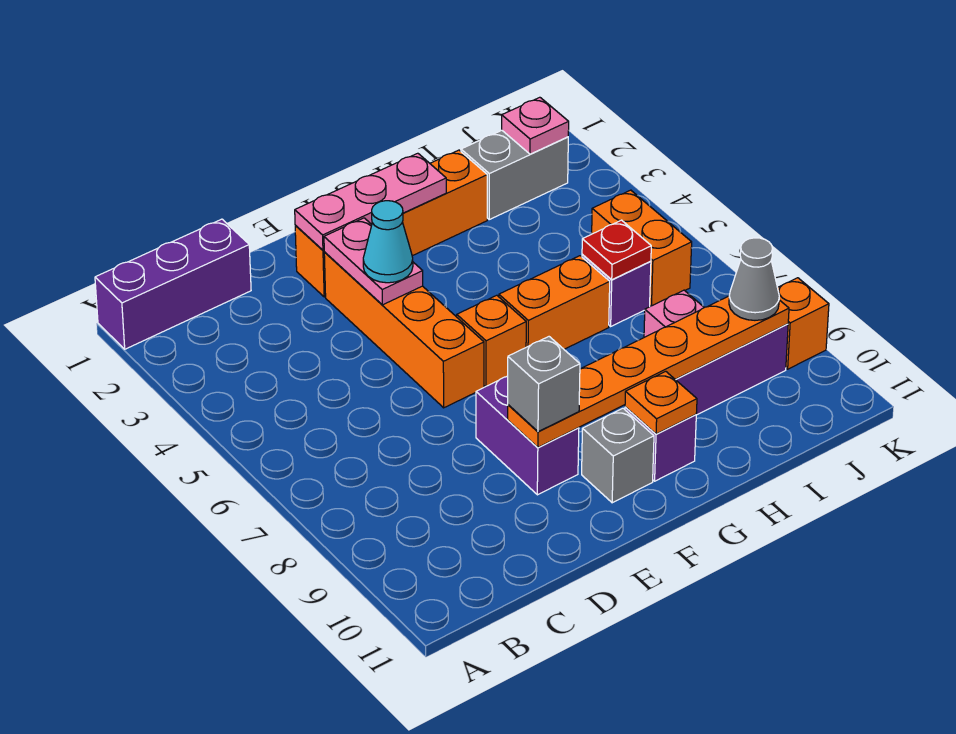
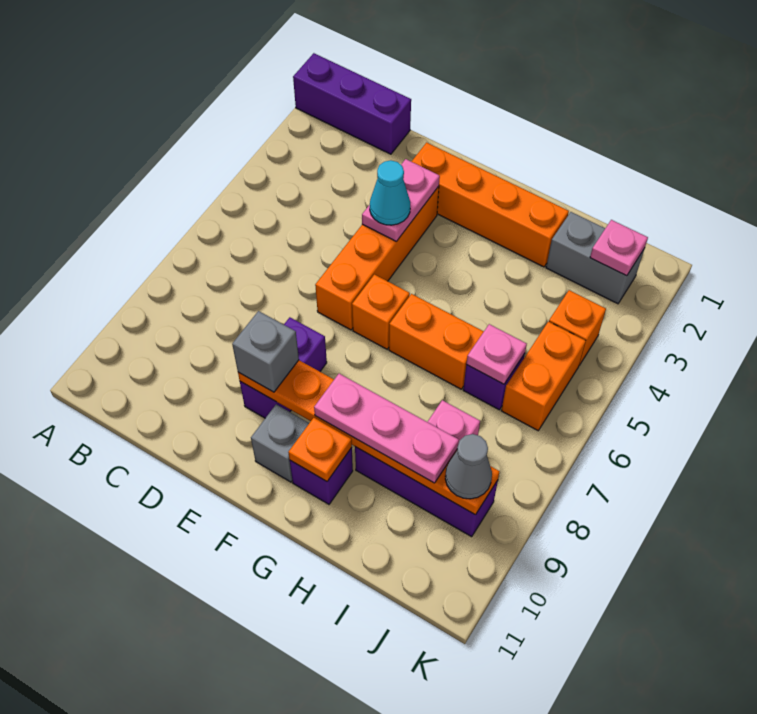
pink plate E2:G2 level 2 -> pink plate G9:I9 level 3
red plate I6 level 2 -> pink plate I6 level 2
orange brick K9 level 1 -> orange brick J4 level 1

